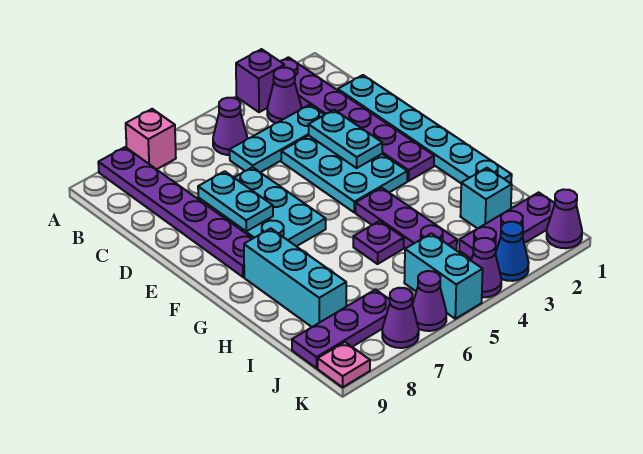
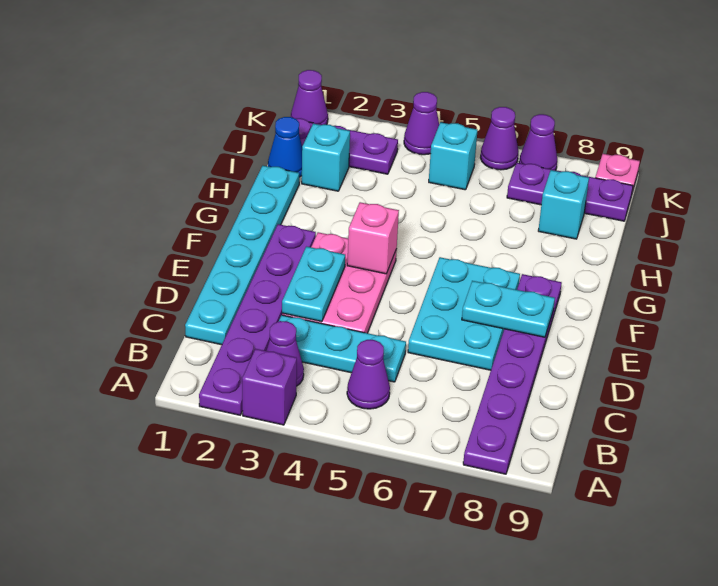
pink brick A7 level 1 -> pink brick F4 level 2
cyan plate D3:F4 level 1 -> pink plate D3:F4 level 1
cyan plate D7:E7 level 2 -> cyan plate E7:E8 level 2
purple plate G4:I4 level 1 -> none
cyan brick G8:I8 level 1 -> cyan brick I8 level 1
purple plate H5 level 1 -> none
cyan brick J5:K5 level 1 -> cyan brick J5 level 1
blue cone K3 level 1 -> blue cone I1 level 1

